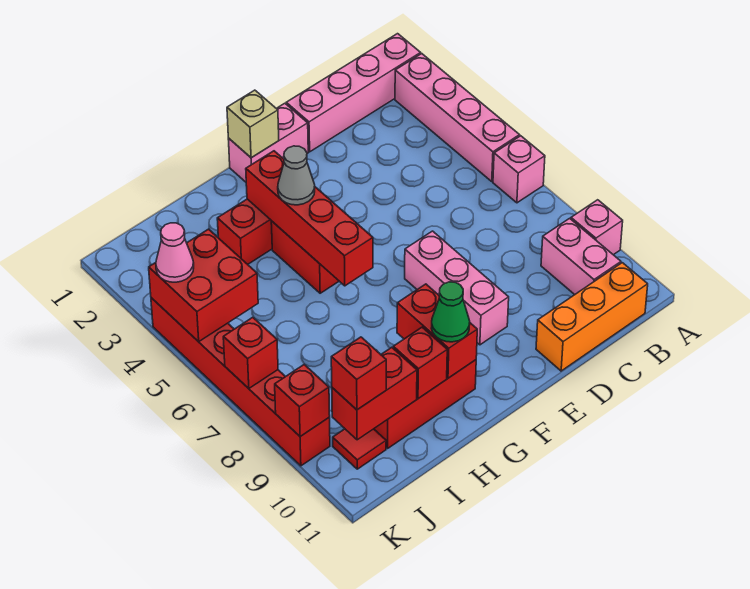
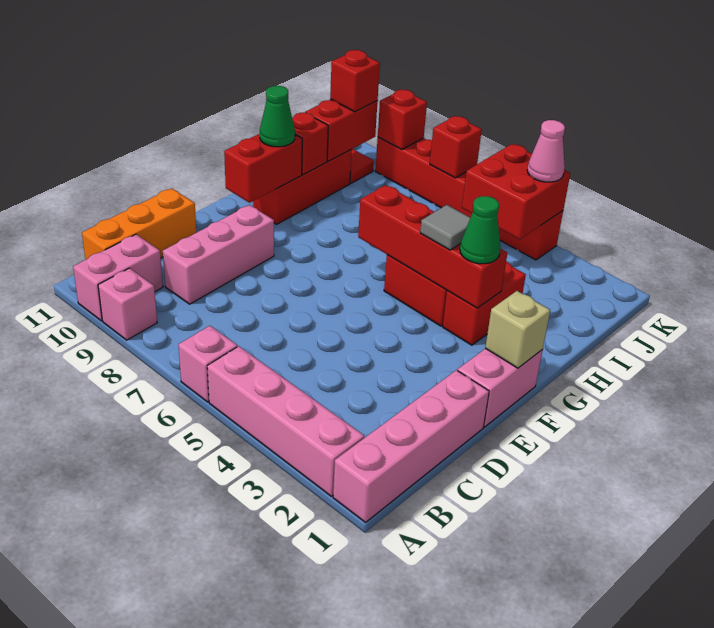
pink brick B9:B10 level 1 -> pink brick A10:B10 level 1
pink brick E7:E9 level 1 -> pink brick C9:E9 level 1
none -> green cone G3 level 3
grey cone G4 level 3 -> grey tile G4 level 3
red brick G9:G10 level 2 -> red brick F10:G10 level 2

